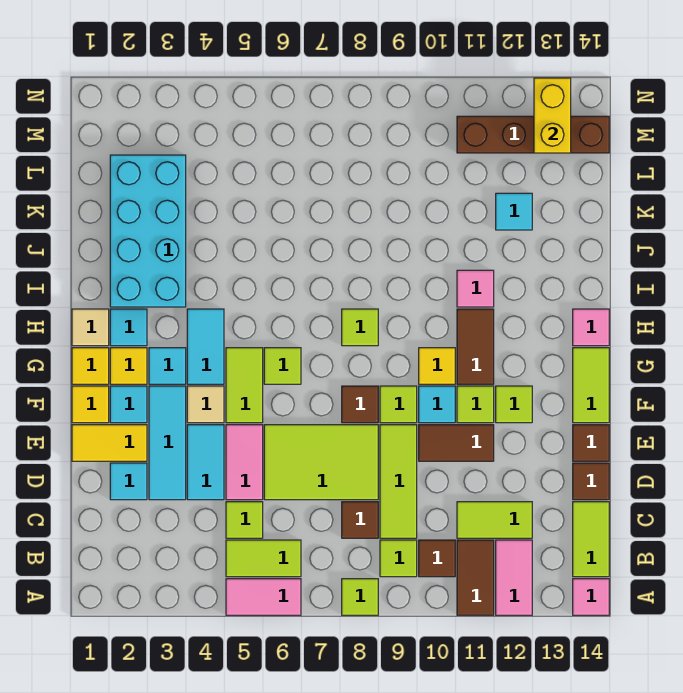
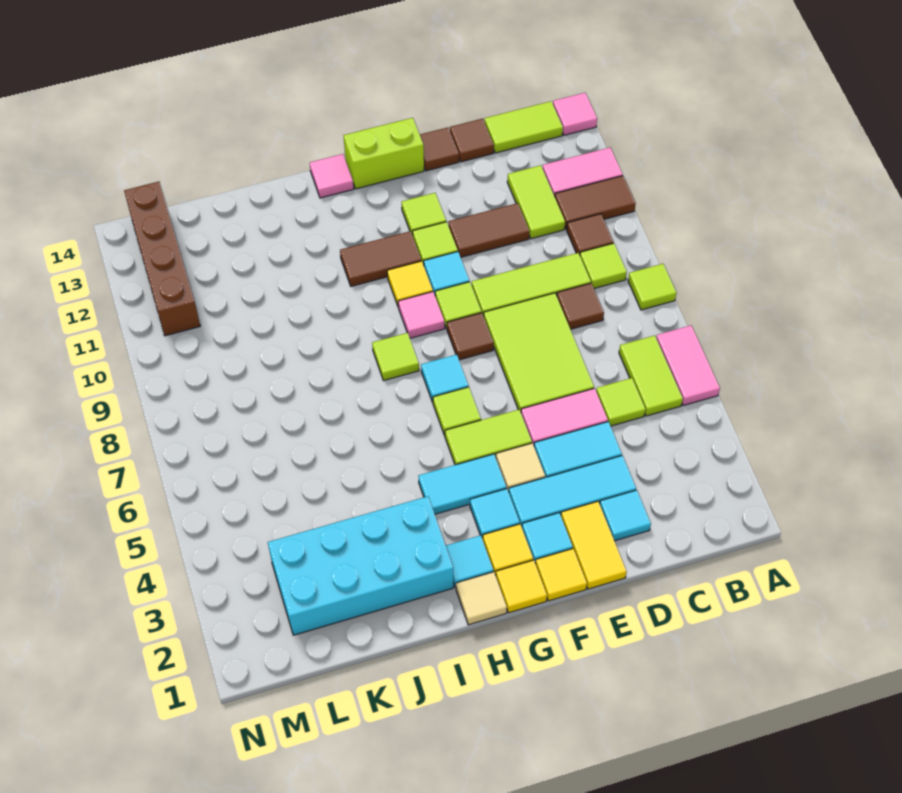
brown tile E10:E11 level 1 -> brown tile D11:E11 level 1
lime tile F14:G14 level 1 -> lime brick F14:G14 level 1
pink tile I11 level 1 -> pink tile G9 level 1
cyan tile K12 level 1 -> cyan tile G7 level 1
yellow brick M13:N13 level 2 -> none

